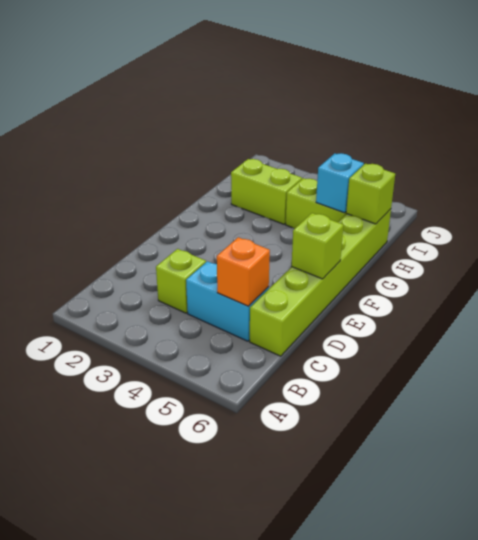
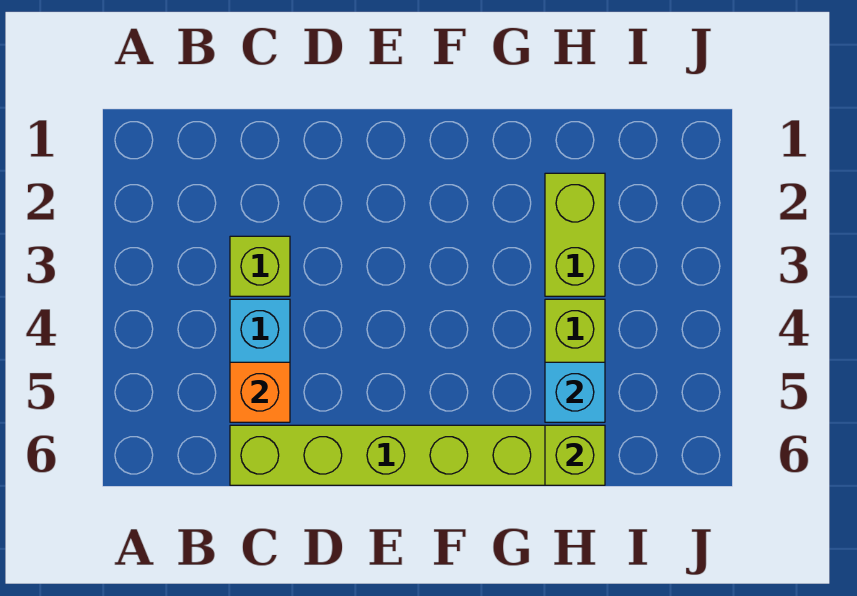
lime brick E6 level 2 -> none

